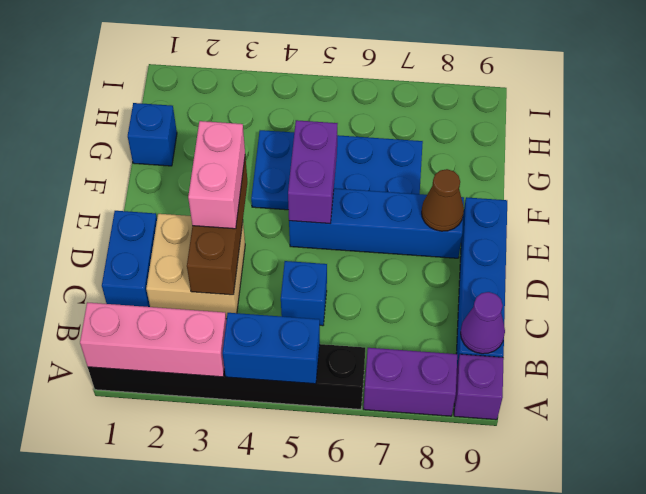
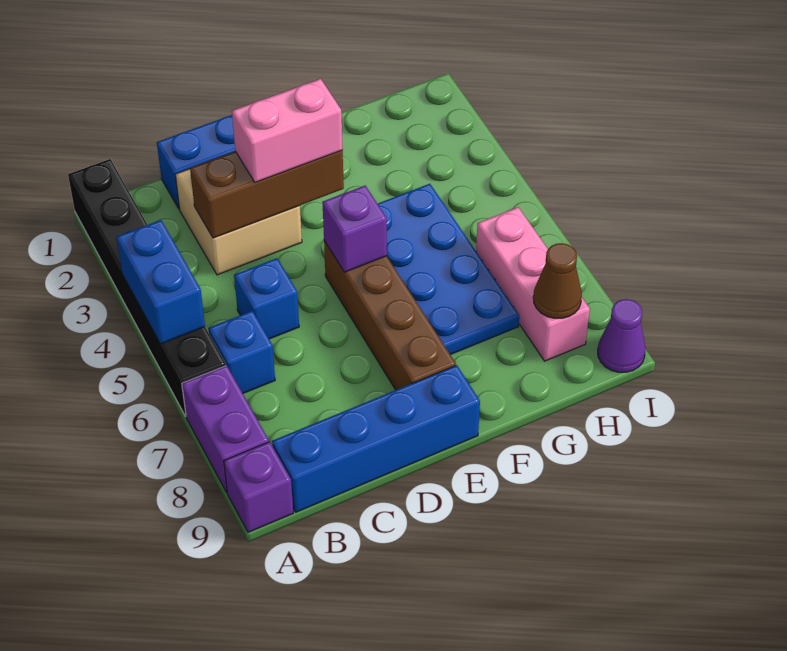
pink brick A1:A3 level 2 -> pink brick H6:H8 level 1
purple cone B9 level 2 -> purple cone I9 level 1
blue brick E5:E8 level 1 -> brown brick E5:E8 level 1
purple brick E5:F5 level 2 -> purple brick E5 level 2
brown cone E8 level 2 -> brown cone H8 level 2
blue brick G1 level 1 -> blue brick B6 level 1

